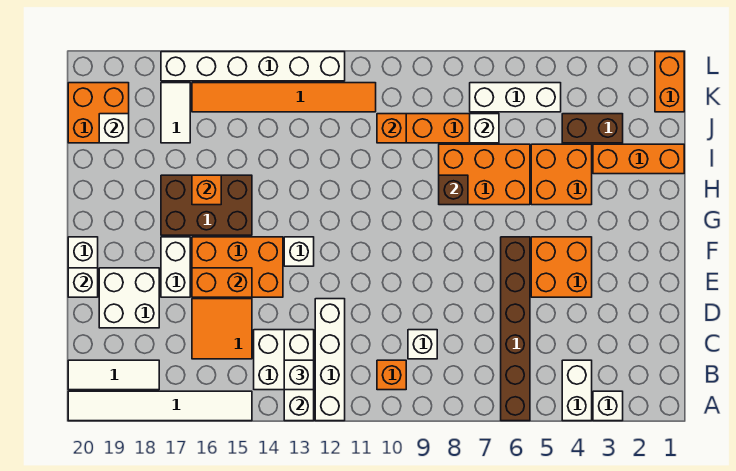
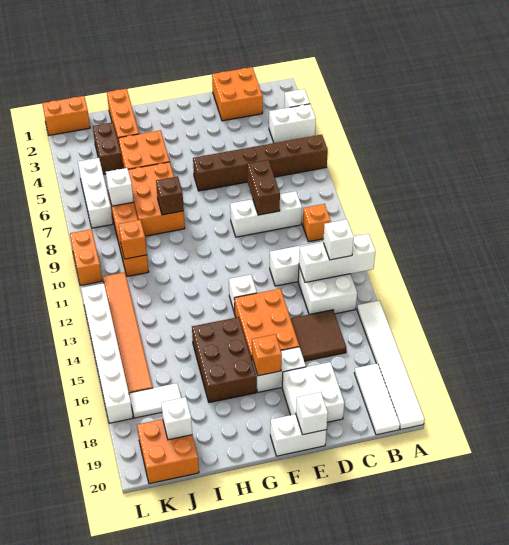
white brick C9 level 1 -> white brick C9:E9 level 1
orange tile C15:D16 level 1 -> brown tile C15:D16 level 1
none -> brown brick D8:D9 level 2
orange brick E4:F5 level 1 -> orange brick C1:D2 level 1
orange brick E15:E16 level 2 -> orange brick L9:L10 level 1
orange brick H16 level 2 -> orange brick F17 level 2

